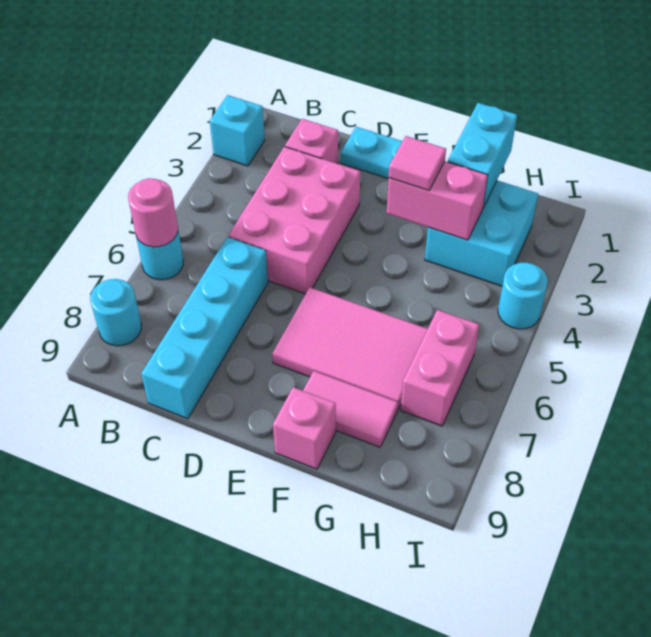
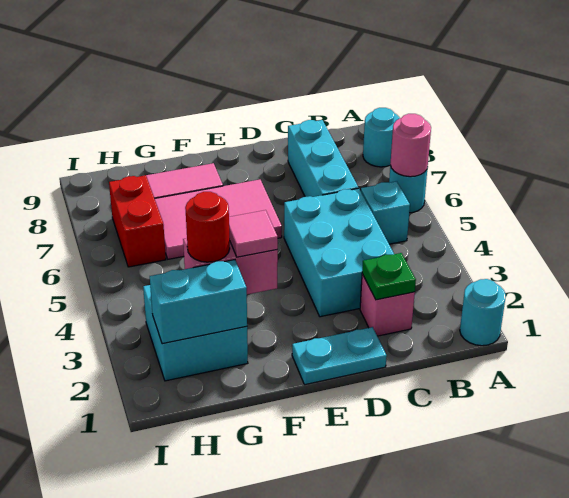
cyan brick A2 level 1 -> cyan brick B5 level 1
none -> green plate C2 level 2
pink brick C3:D5 level 1 -> cyan brick C3:D5 level 1
cyan brick C6:C9 level 1 -> cyan brick C6:C8 level 1
pink brick F9 level 1 -> none
cyan brick G1:G2 level 2 -> cyan brick G2:H2 level 2
none -> red round brick G3 level 3
pink brick H6:H7 level 1 -> red brick H6:H7 level 1
cyan round brick I4 level 1 -> cyan round brick A1 level 1

